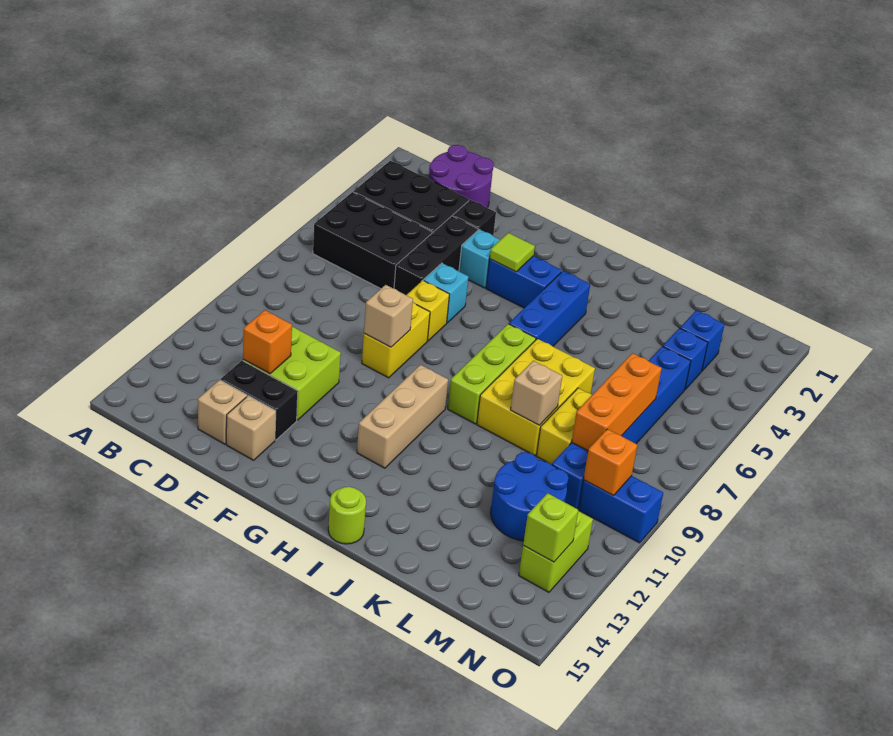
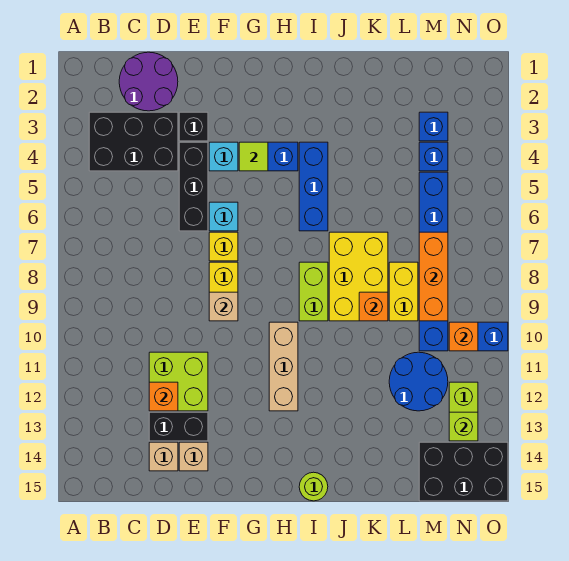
black brick B5:D6 level 1 -> black brick M14:O15 level 1
lime brick I7:I9 level 1 -> lime brick I8:I9 level 1
tan brick K9 level 2 -> orange brick K9 level 2

